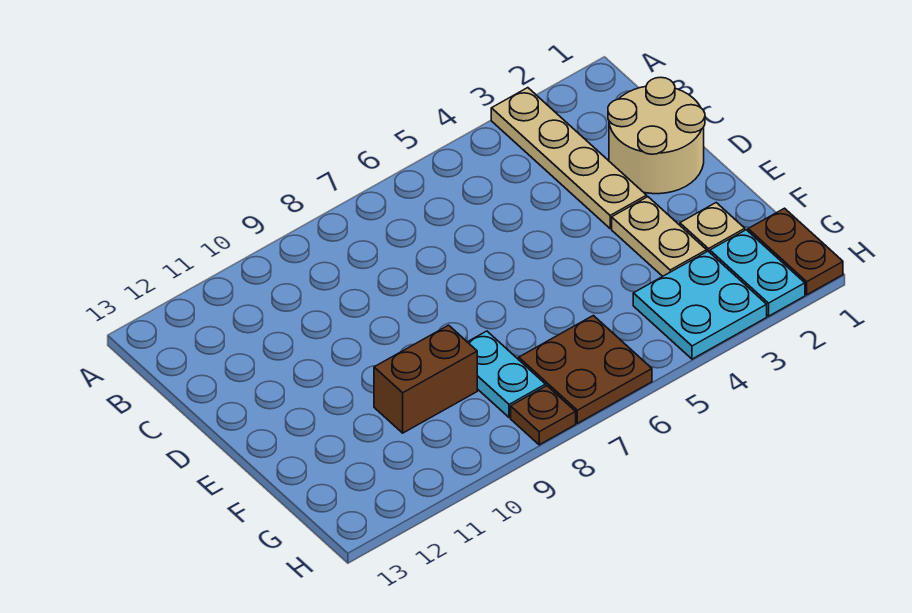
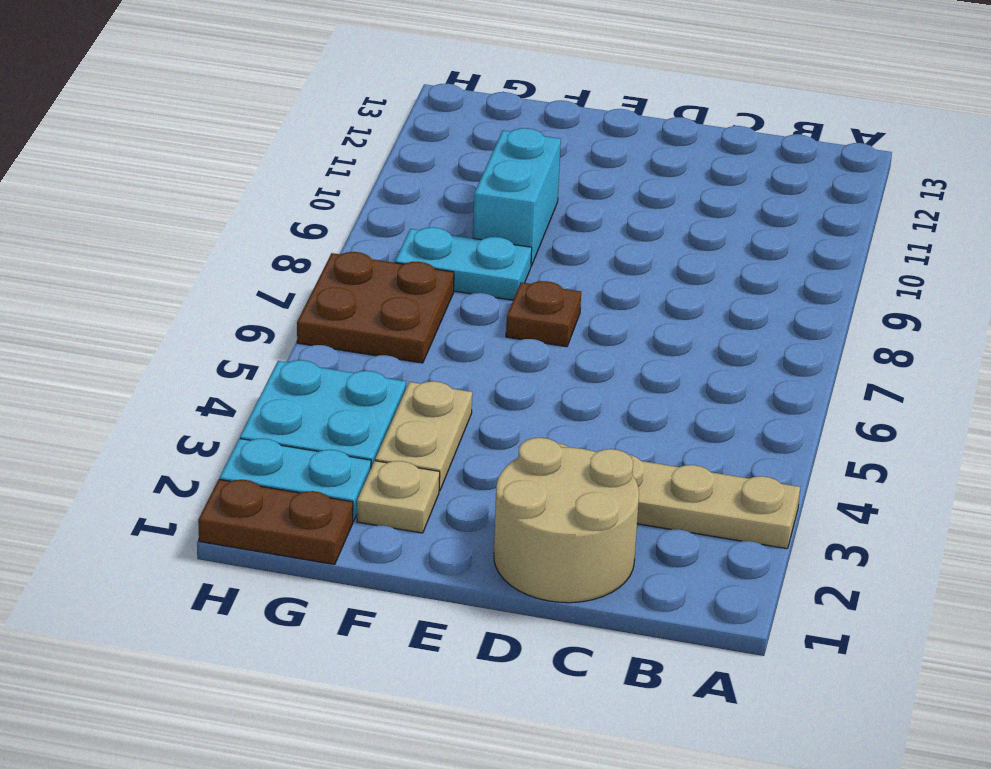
tan plate E3:F3 level 1 -> tan plate F3:F4 level 1
brown brick F9:F10 level 1 -> cyan brick F9:F10 level 1
brown plate H8 level 1 -> brown plate E7 level 1

